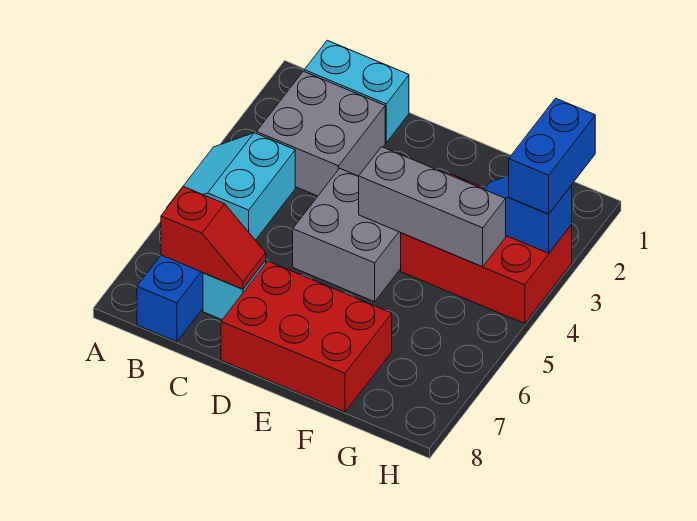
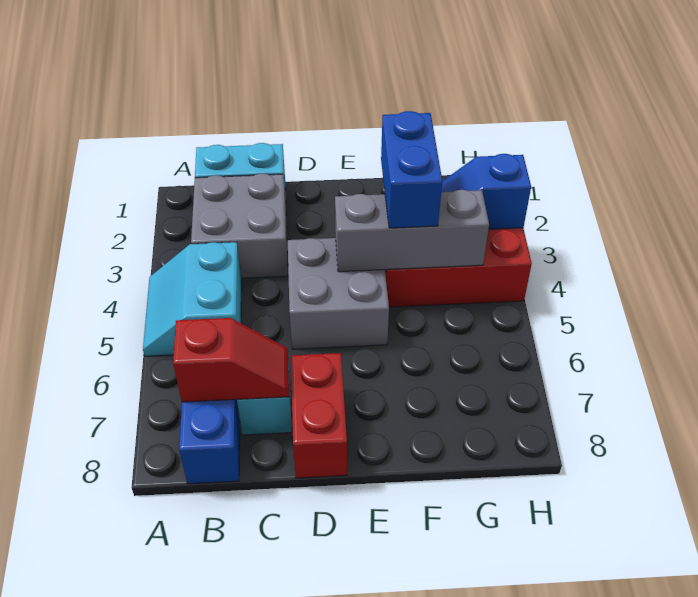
red brick D7:F8 level 1 -> red brick D7:D8 level 1
blue brick H2:H3 level 3 -> blue brick F3:F4 level 3

